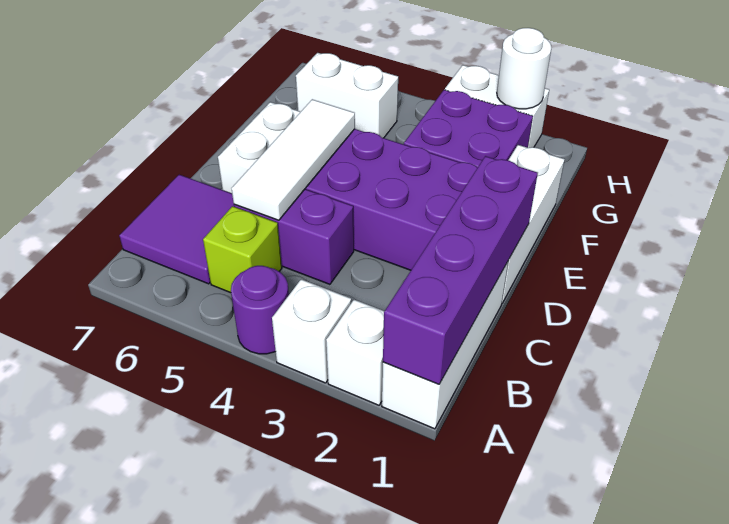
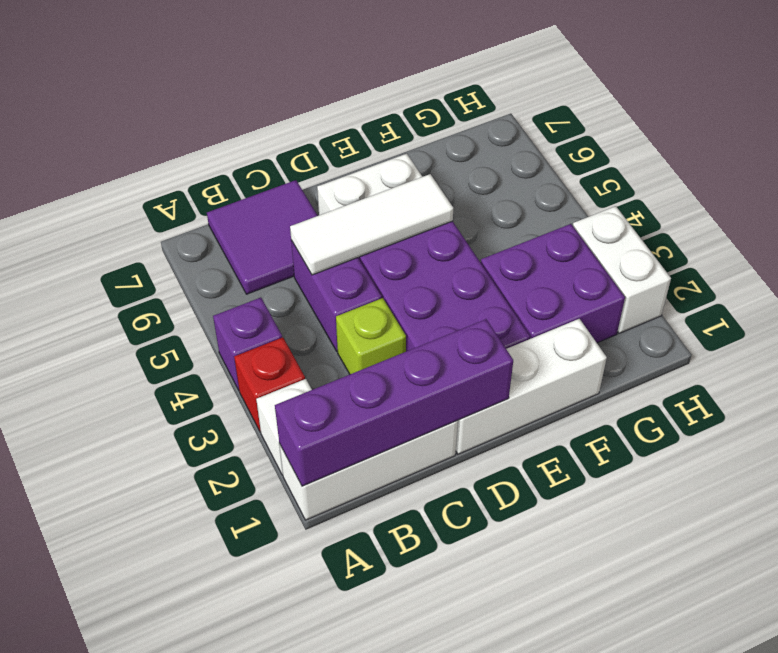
white brick A3 level 1 -> red brick A3 level 1
purple round brick A4 level 1 -> purple brick A4 level 1
lime brick B5 level 1 -> lime brick C3 level 1
white brick G5:G6 level 1 -> none
white round brick H2 level 2 -> none

